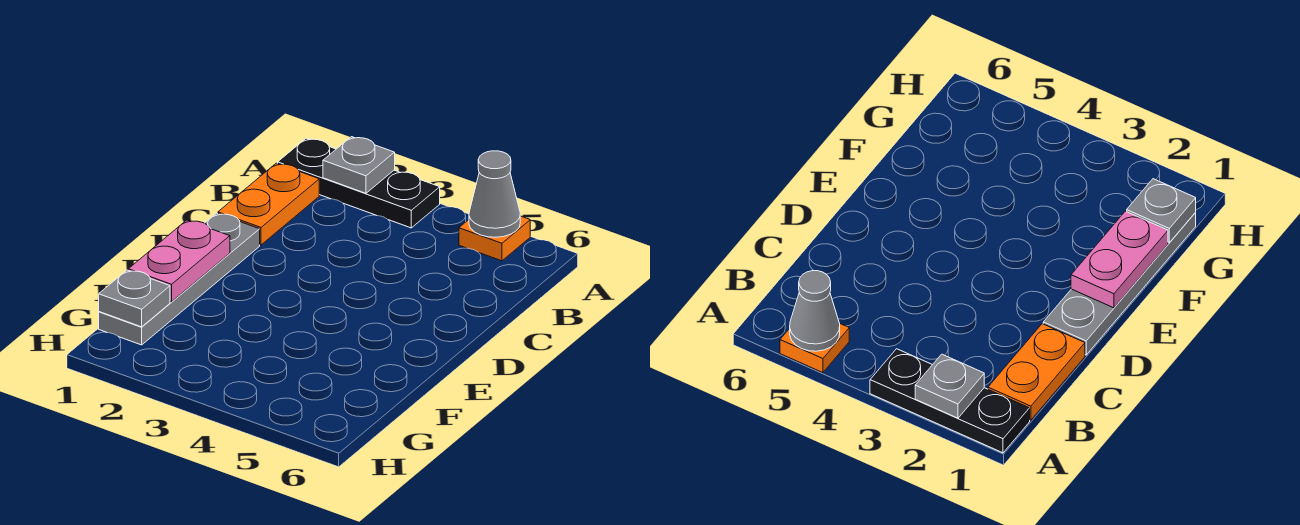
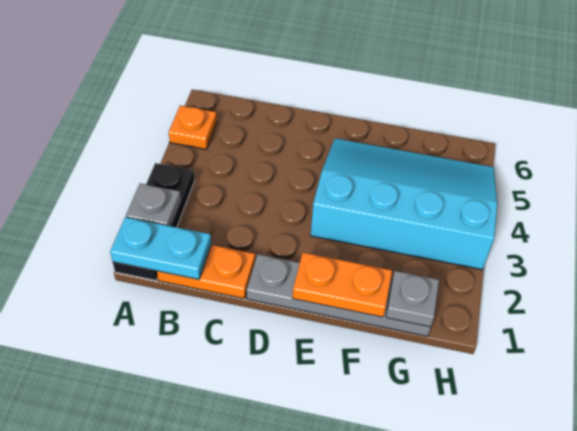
none -> cyan plate A1:B1 level 2
grey cone A5 level 2 -> none
pink plate E1:F1 level 2 -> orange plate E1:F1 level 2
none -> cyan slope E3:H5 level 1 top 3

